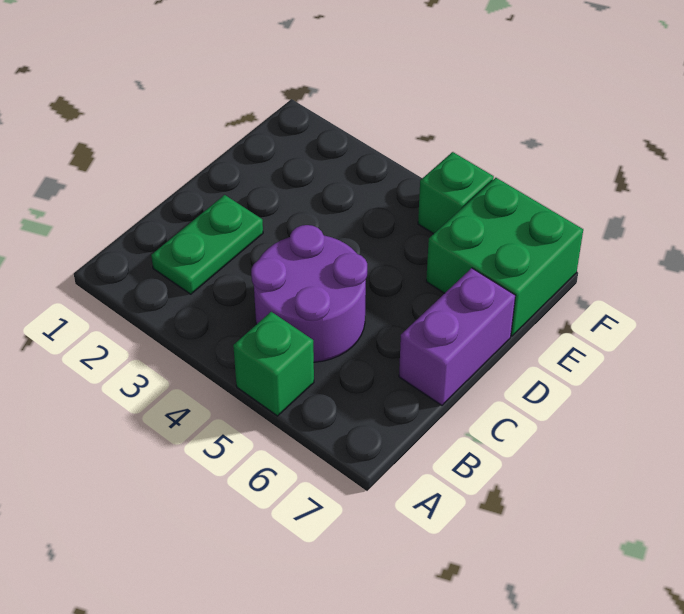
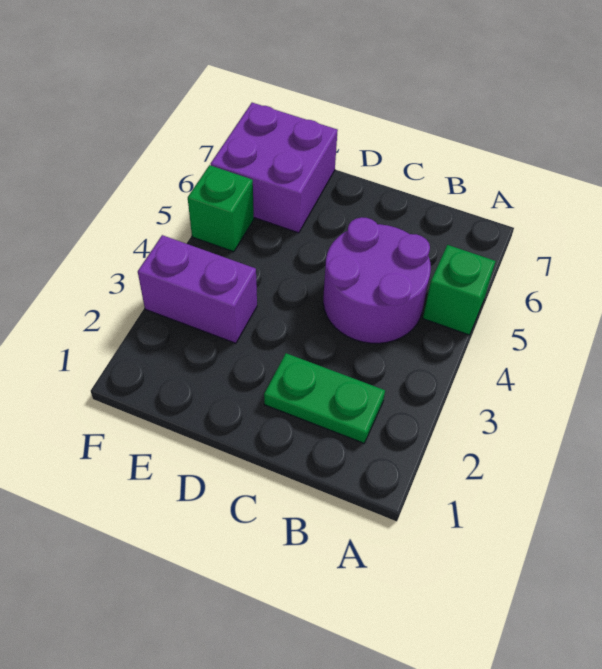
purple brick C7:D7 level 1 -> purple brick E3:F3 level 1
green brick E6:F7 level 1 -> purple brick E6:F7 level 1

